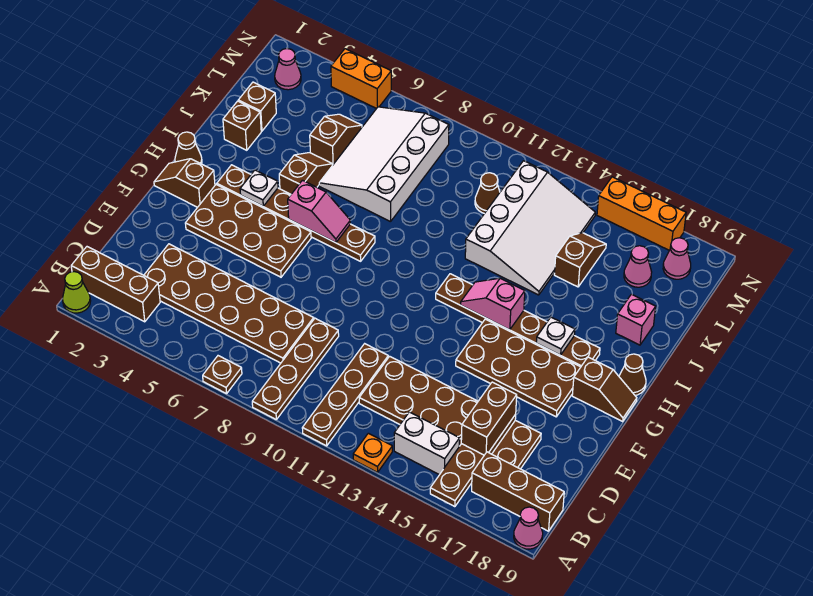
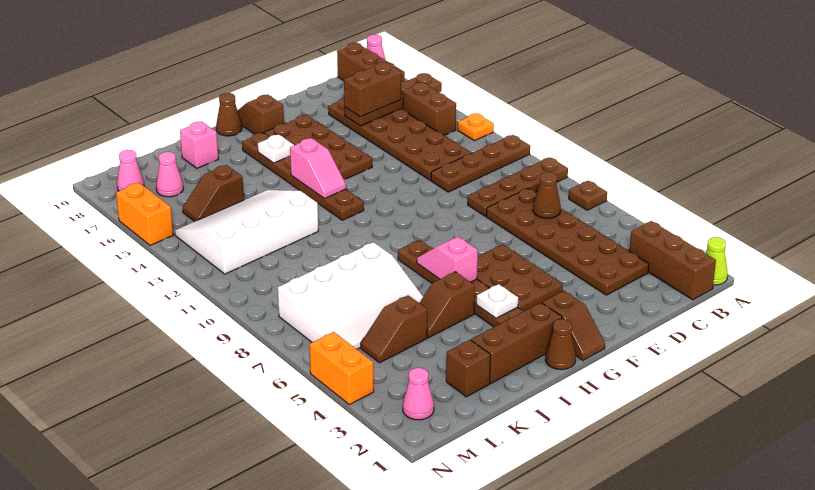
white brick B14:B15 level 1 -> brown brick B14:B15 level 1
brown plate F3:G6 level 1 -> brown plate F4:G6 level 1
brown brick J2 level 1 -> brown brick H2:J2 level 1
brown cone L11 level 1 -> brown cone C7 level 2
orange brick N15:N17 level 1 -> orange brick N15:N16 level 1

